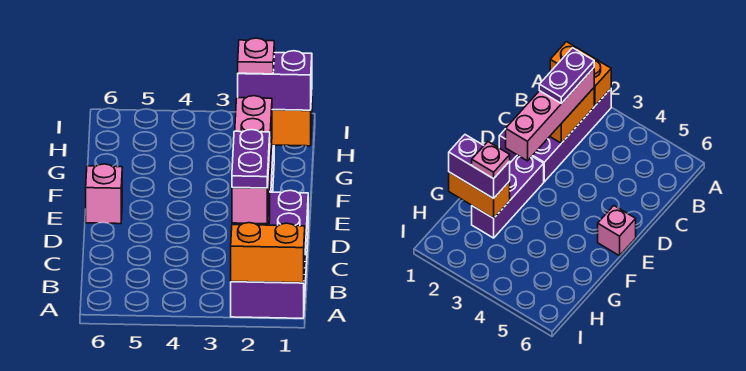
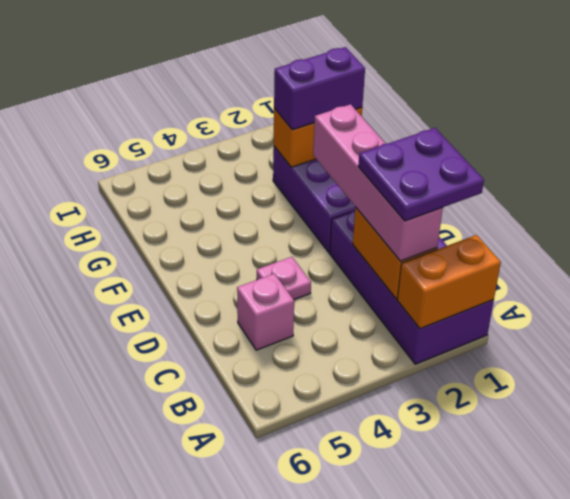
purple plate B2:C2 level 4 -> purple plate B1:C2 level 4
pink brick E6 level 1 -> pink brick C5 level 1
pink plate G2 level 4 -> pink plate D4 level 1

